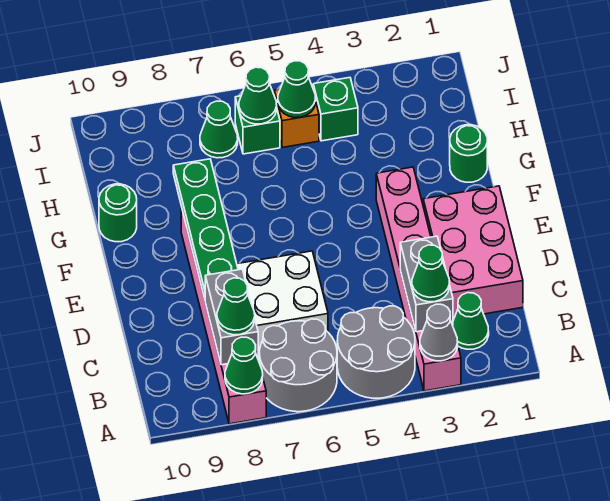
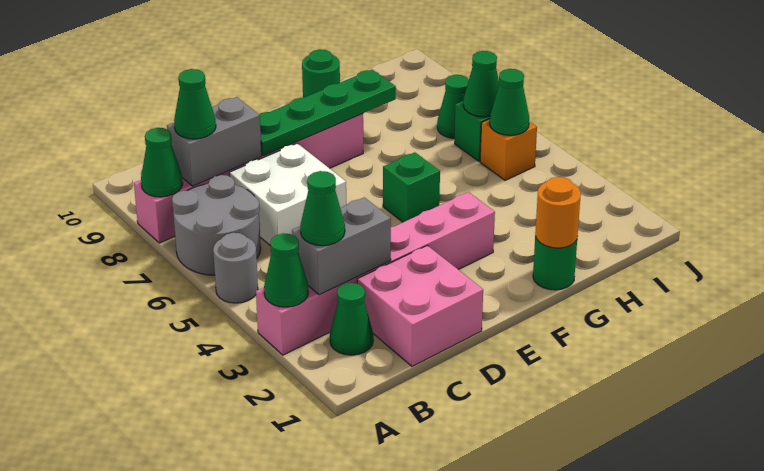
grey cone A3 level 2 -> green cone A3 level 2
grey round brick A4:B5 level 1 -> grey round brick A5 level 1
pink brick C1:E2 level 1 -> pink brick C1:D2 level 1
none -> orange round brick G1 level 2
green brick I4 level 1 -> green brick F5 level 1

